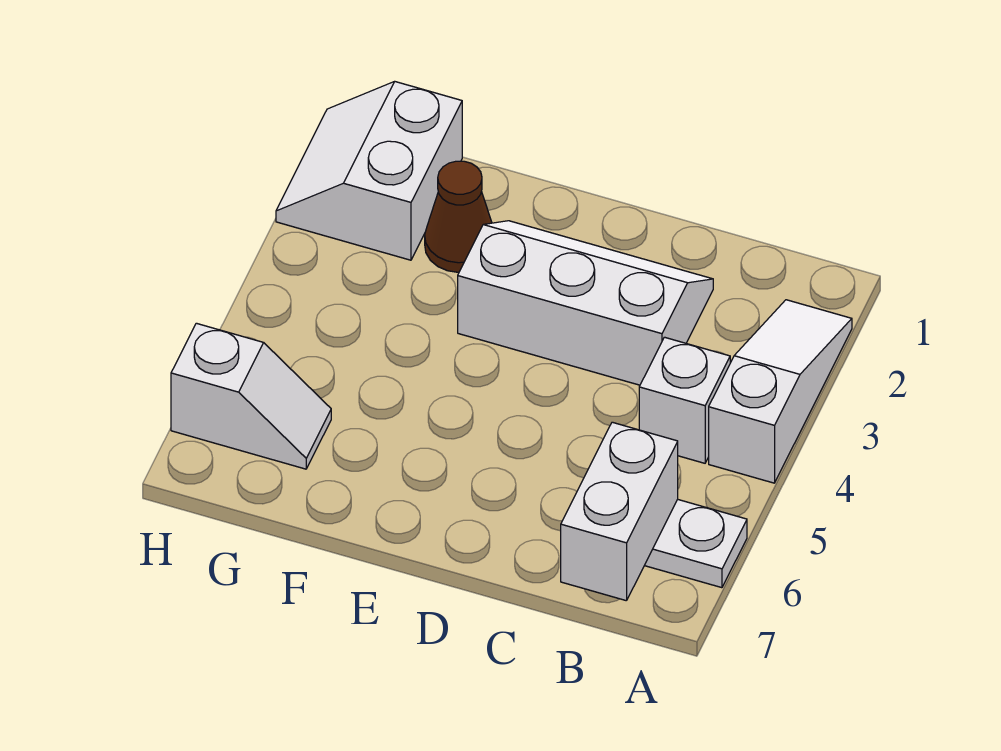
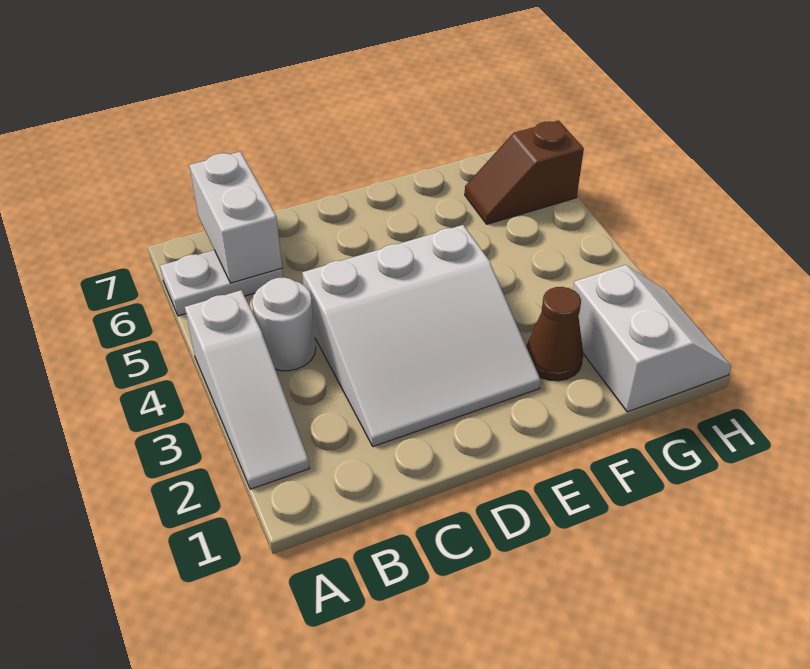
white brick B4 level 1 -> white round brick B4 level 1
white slope C2:E3 level 1 top 3 -> white slope C2:E4 level 1 top 4
white slope G6:H6 level 1 top H -> brown slope G6:H6 level 1 top H

